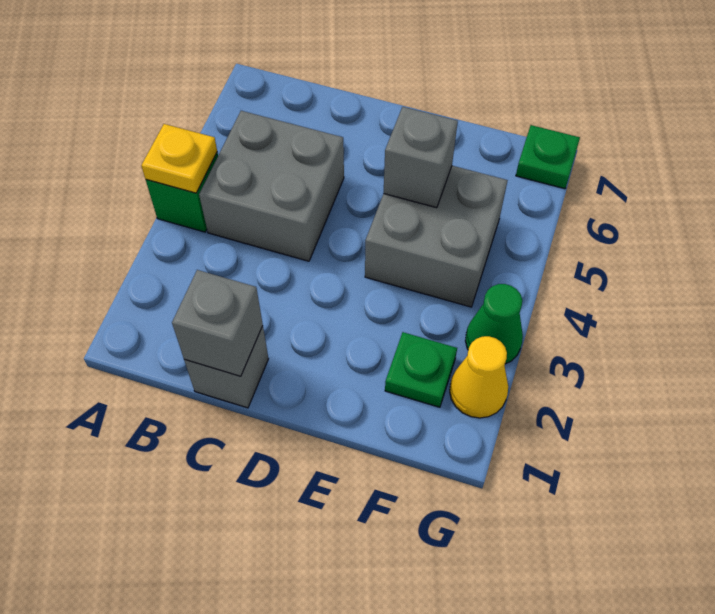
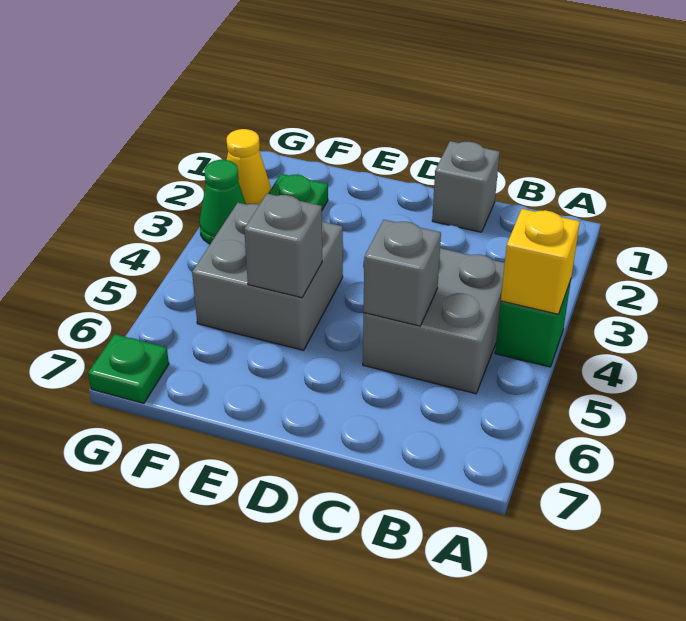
yellow plate A4 level 2 -> yellow brick A4 level 2
grey brick C1 level 2 -> grey brick C5 level 2

